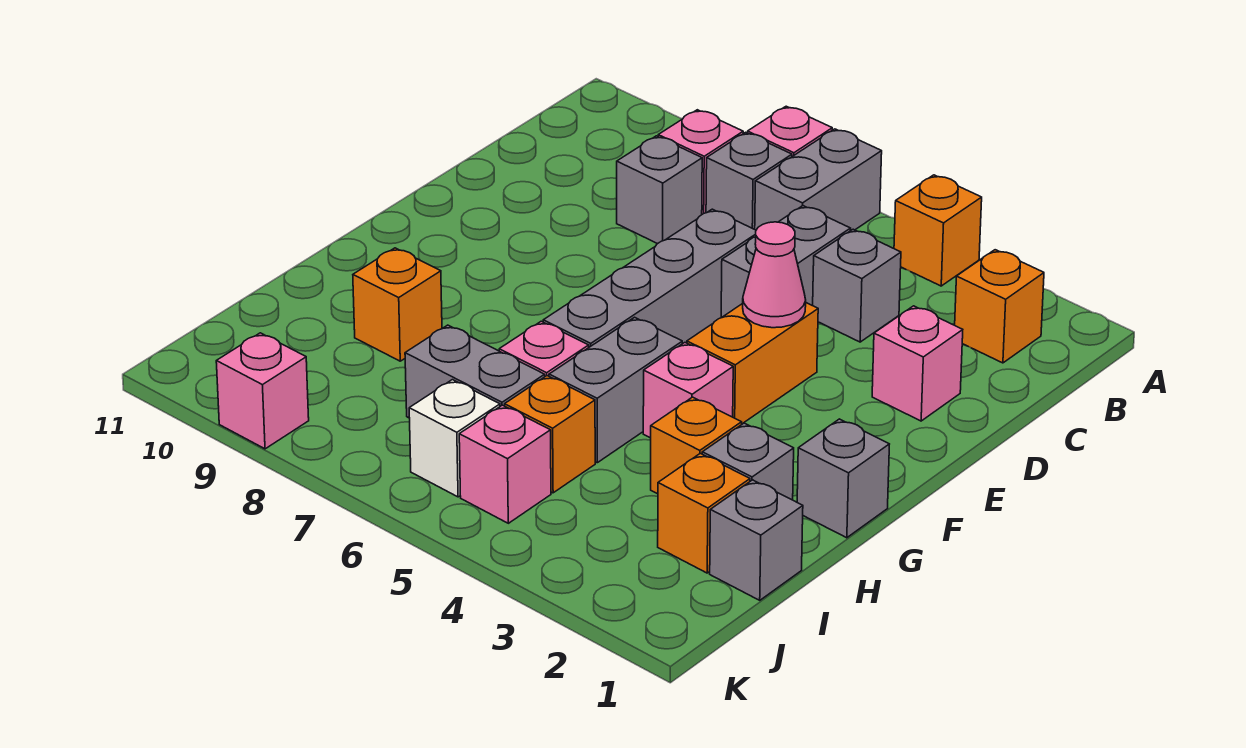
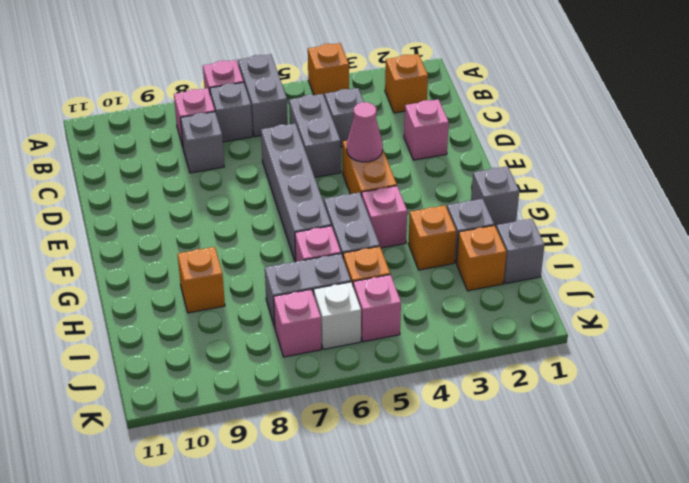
pink brick K9 level 1 -> pink brick J7 level 1

